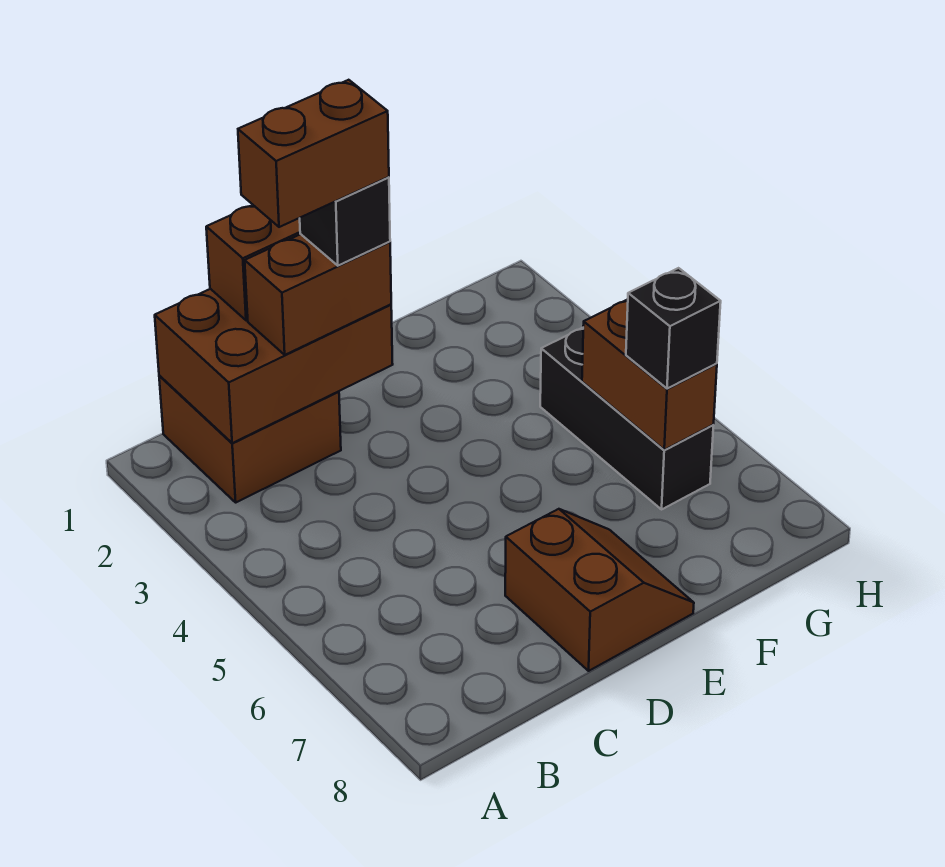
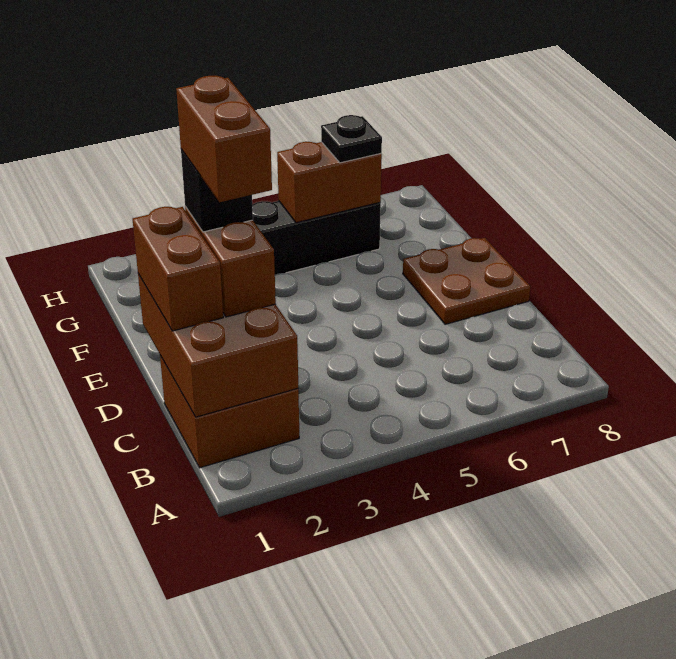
brown slope D7:E8 level 1 top D -> brown plate D7:E8 level 1
black brick G6 level 3 -> black plate G6 level 3

